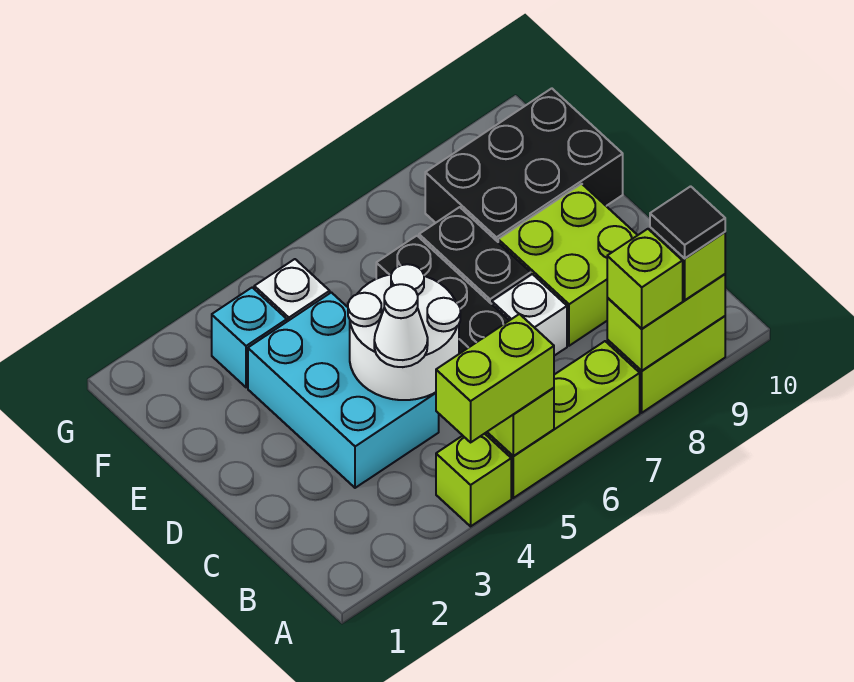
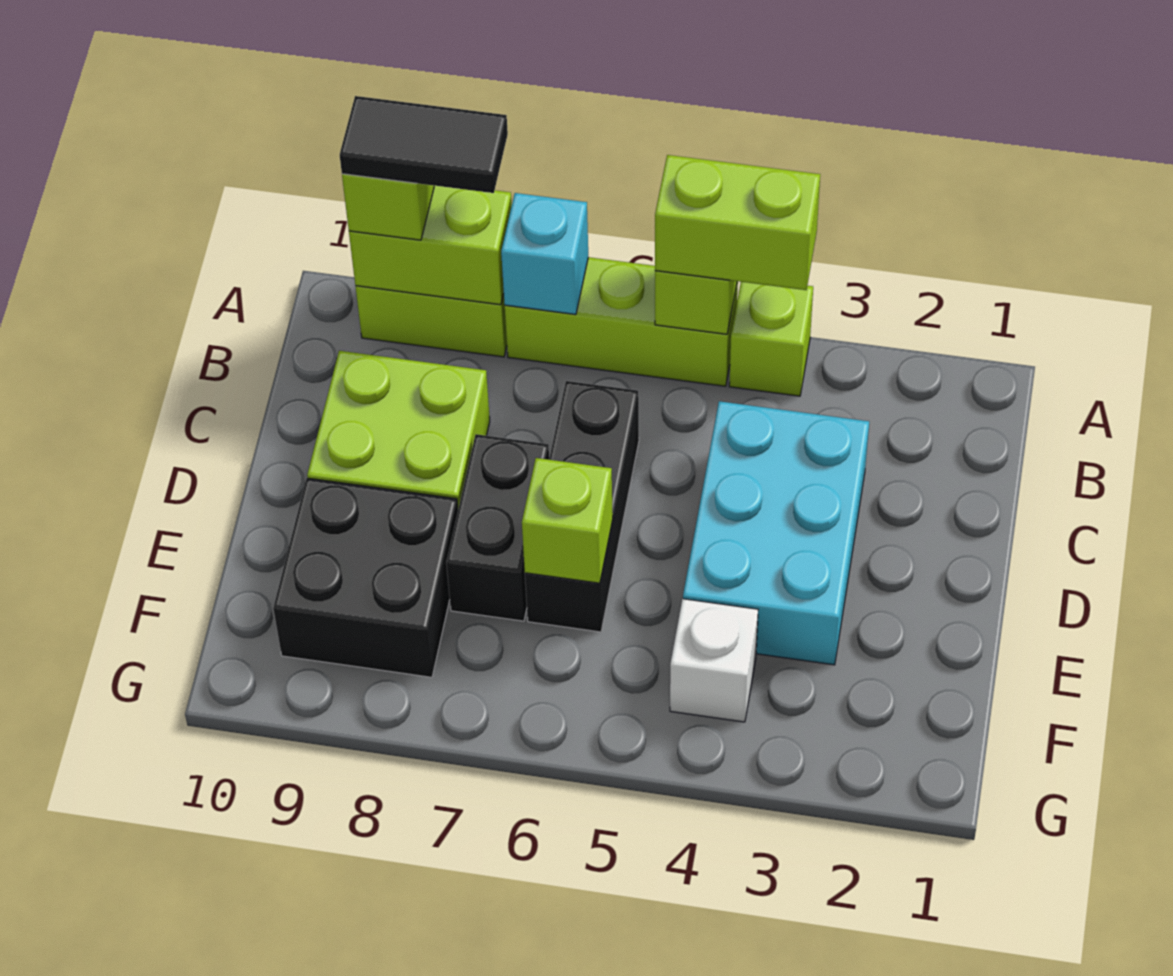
lime brick A8 level 3 -> lime brick E6 level 2
black tile A9 level 4 -> black tile A8:A9 level 4
white round brick C4:D5 level 2 -> none
white cone C4 level 3 -> none
white brick C7 level 1 -> none
black brick E8:F10 level 1 -> black brick E8:F9 level 1
cyan brick F3 level 1 -> cyan brick A7 level 2

